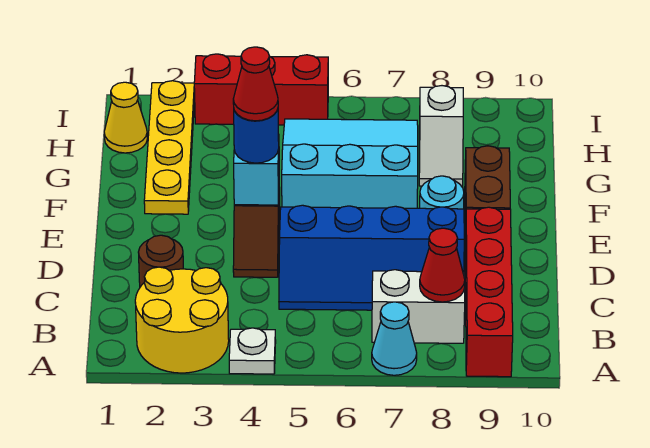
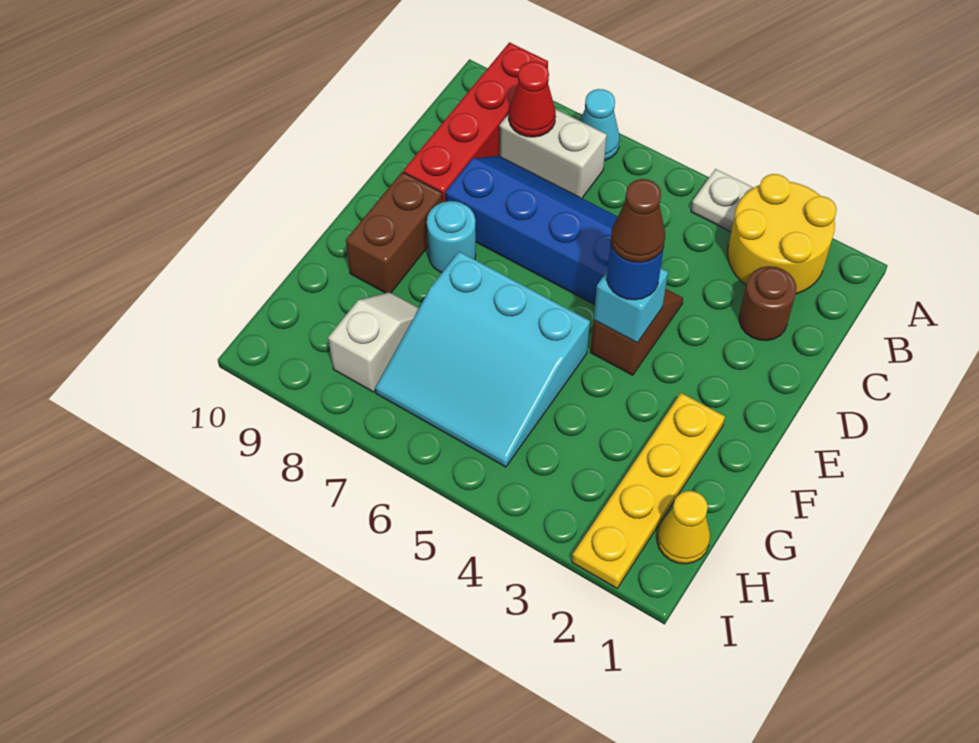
red cone E4 level 4 -> brown cone E4 level 4
red brick I3:I5 level 1 -> none

